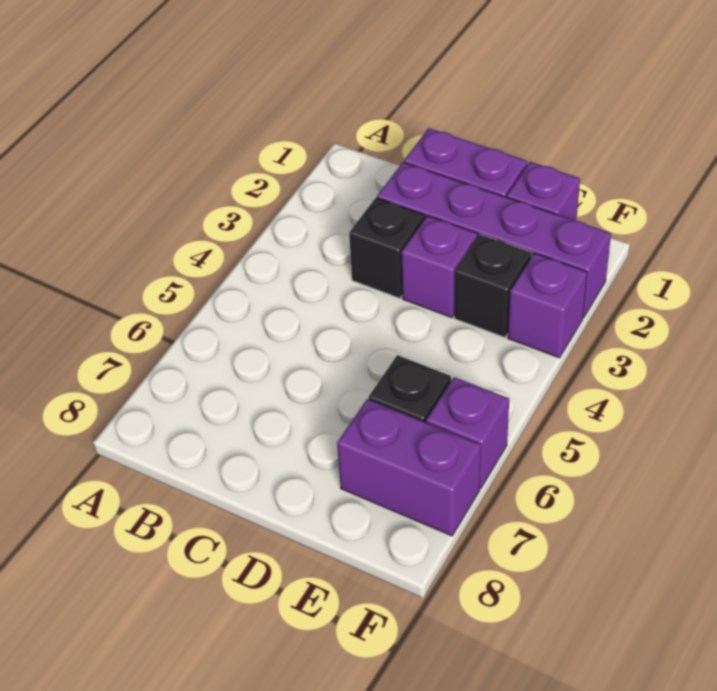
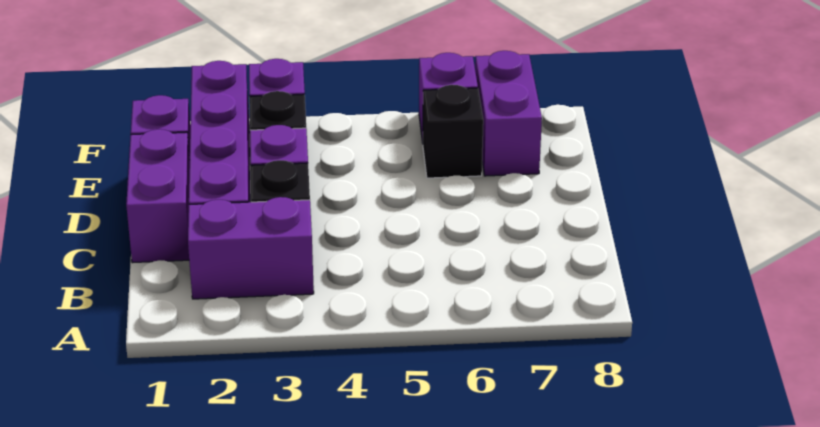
none -> purple brick B2:B3 level 1

